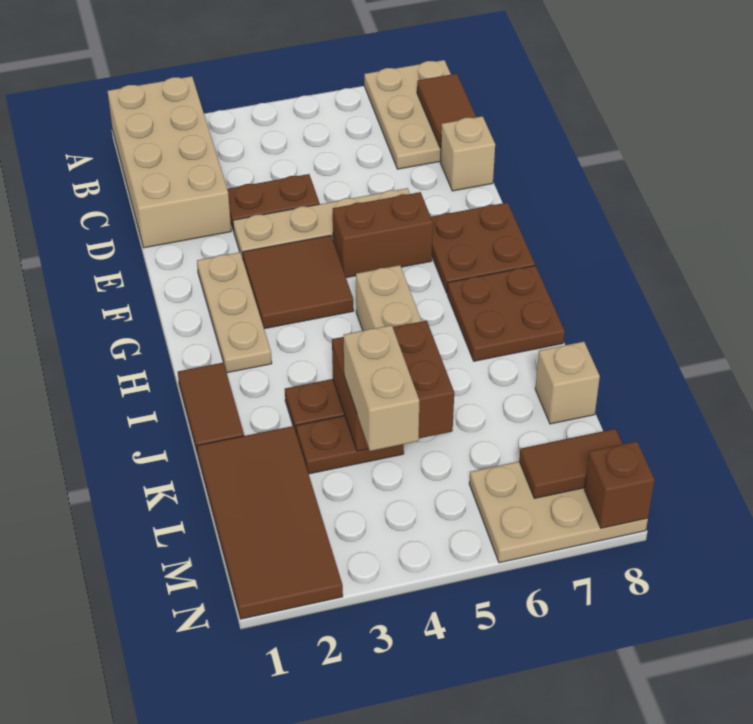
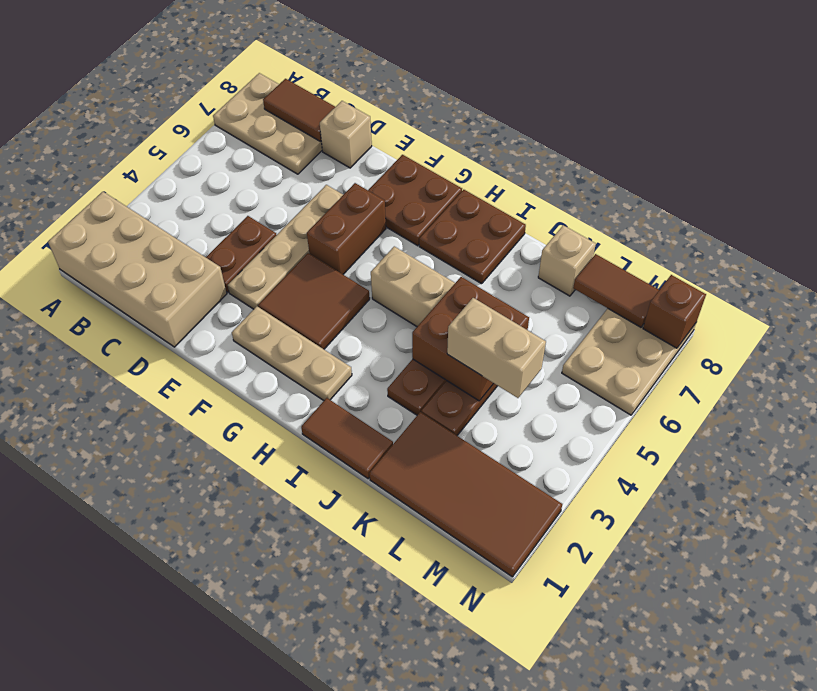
brown tile M7:M8 level 2 -> brown tile L8:M8 level 2

